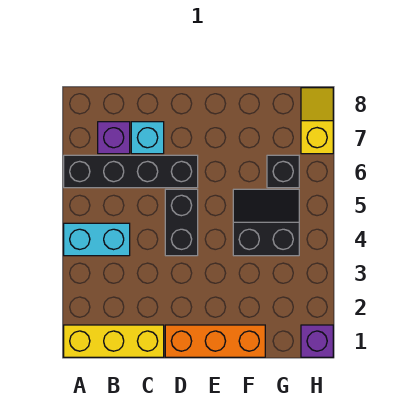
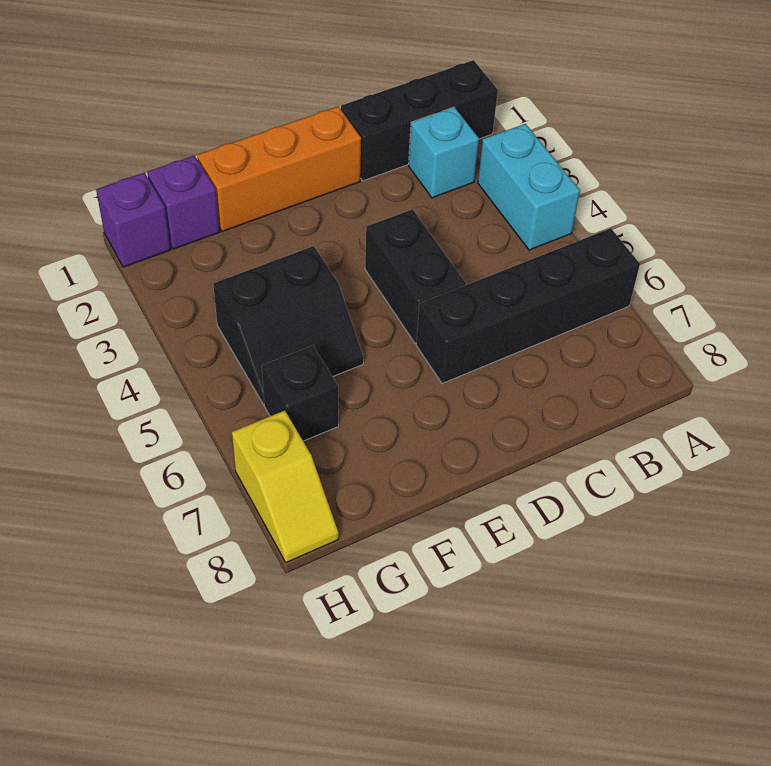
yellow brick A1:C1 level 1 -> black brick A1:C1 level 1
cyan brick A4:B4 level 1 -> cyan brick A3:A4 level 1
purple brick B7 level 1 -> purple brick G1 level 1
cyan brick C7 level 1 -> cyan brick B2 level 1

